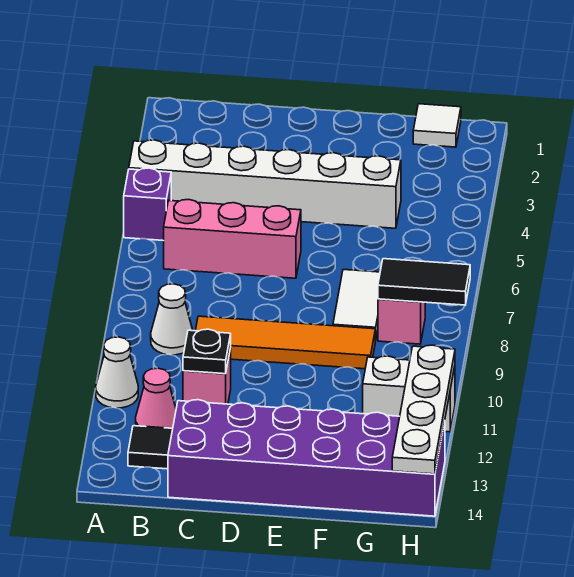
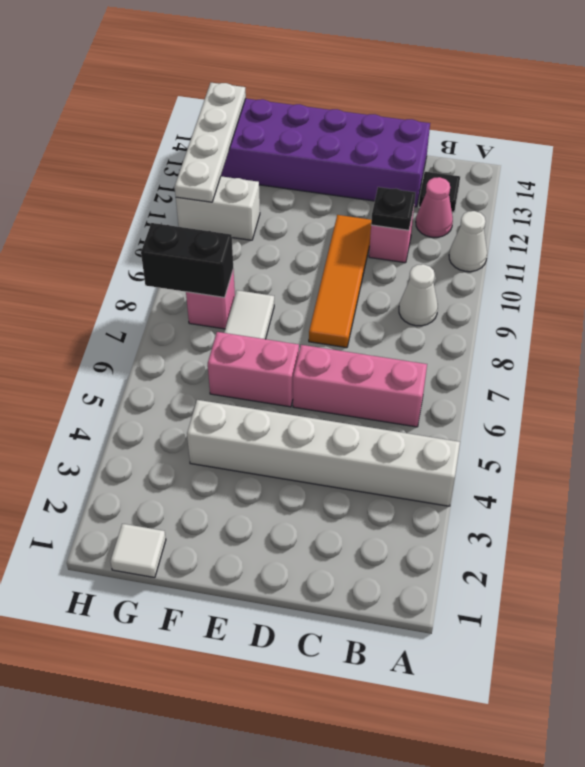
purple brick A5 level 1 -> none
orange tile C9:F9 level 1 -> orange tile D8:D11 level 1
none -> pink brick E6:F6 level 1
black tile G8:H8 level 2 -> black brick G8:H8 level 2

